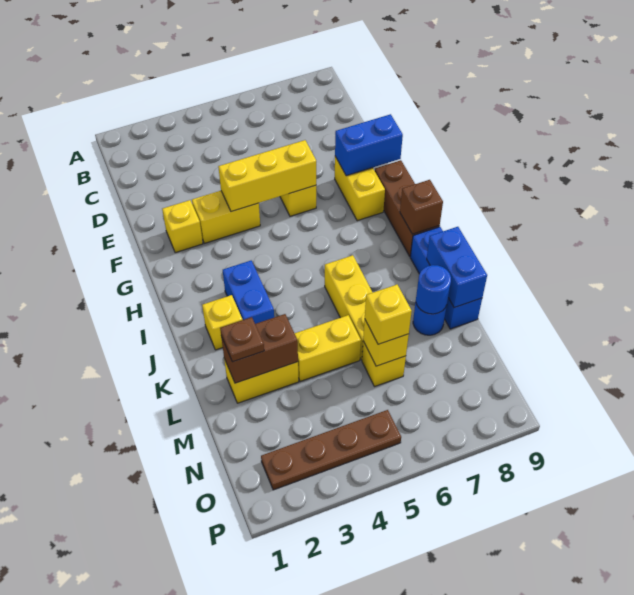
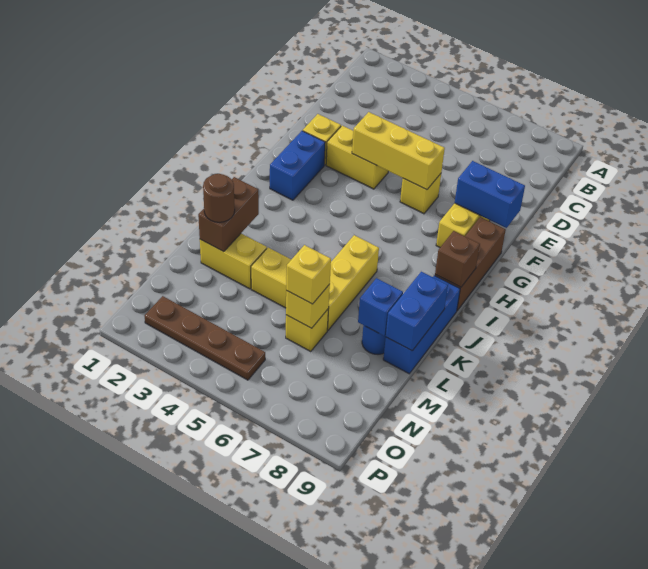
blue brick I3:J3 level 1 -> blue brick G2:H2 level 1
yellow brick J2 level 1 -> none
brown brick L2:L3 level 2 -> brown brick K2:L2 level 2
brown plate L2 level 3 -> brown round brick L2 level 3
blue round brick L8 level 2 -> blue brick L8 level 2

